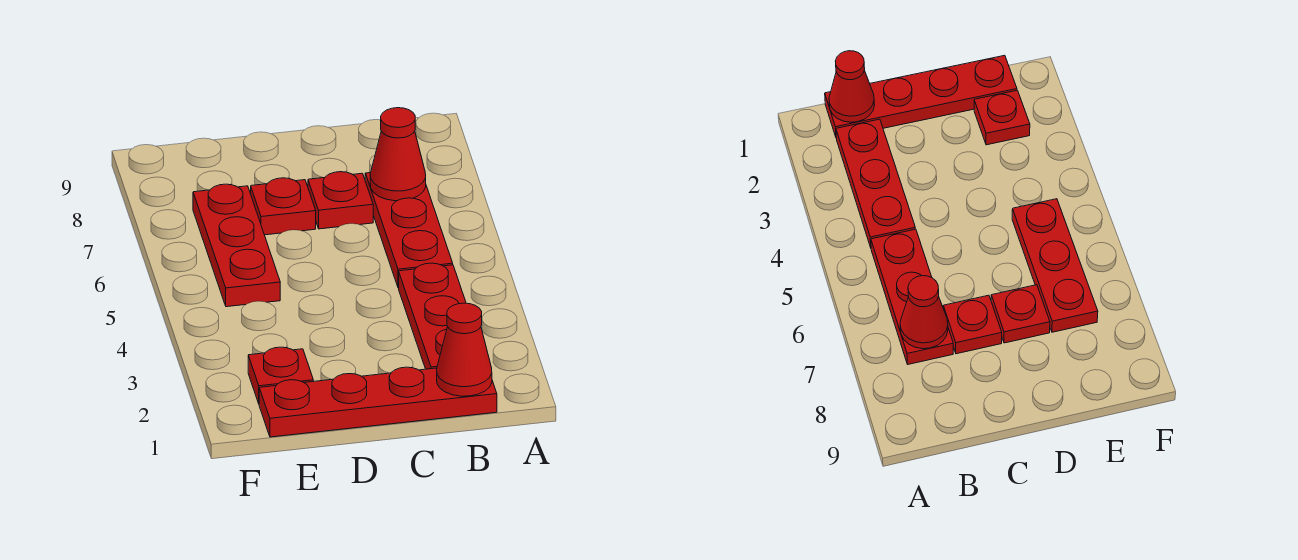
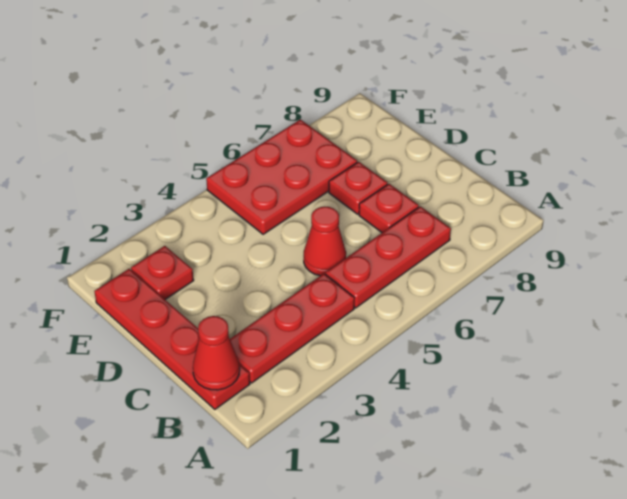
red cone B7 level 2 -> red cone C5 level 1
red plate E5:E7 level 1 -> red plate E5:F7 level 1

